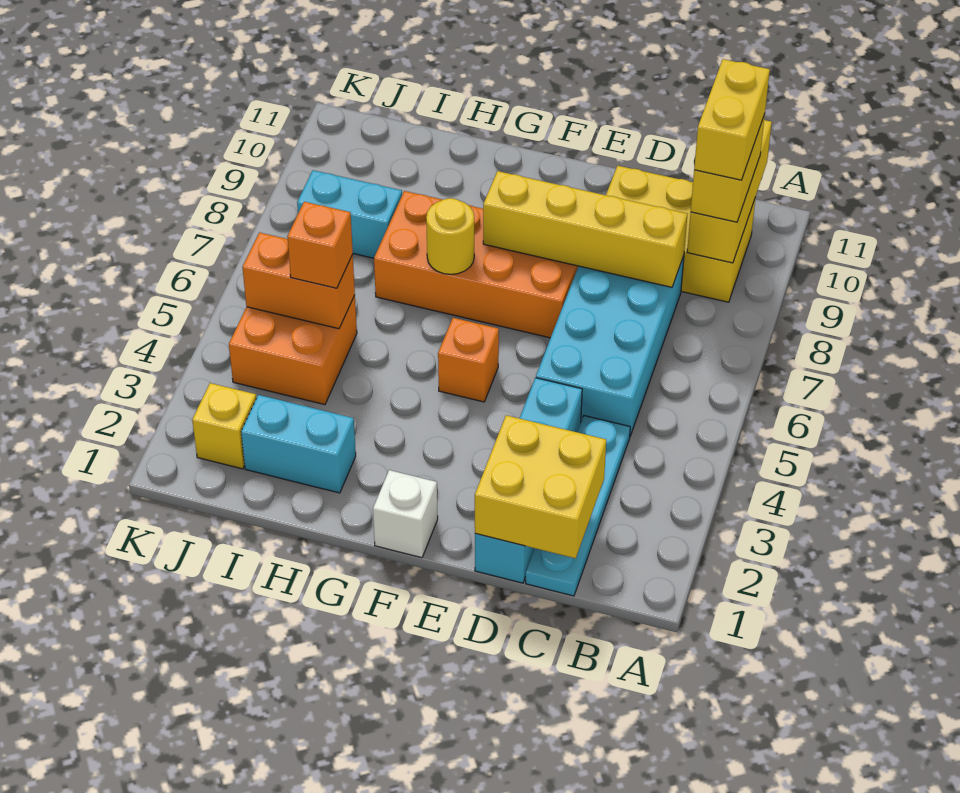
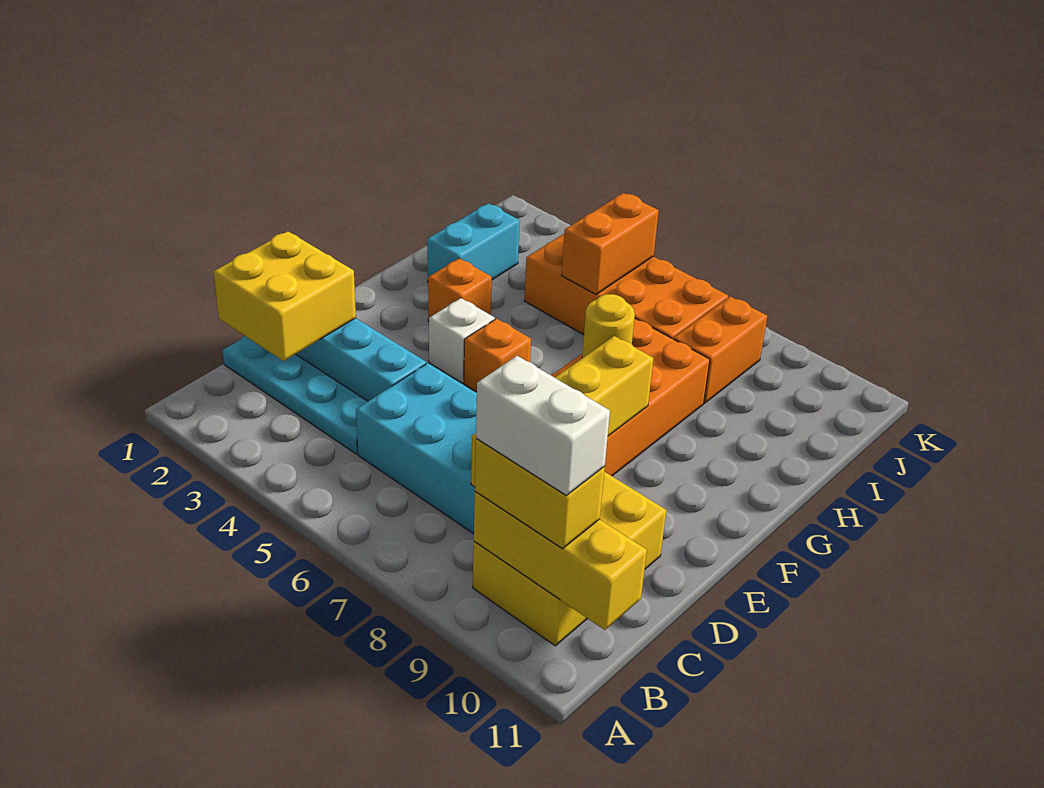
yellow brick B9:B10 level 4 -> white brick B9:B10 level 4
white brick F1 level 1 -> white brick F4 level 1
orange brick I4:J5 level 1 -> orange brick I4:J7 level 1
orange brick I5 level 3 -> orange brick G3 level 1
cyan brick I8:J8 level 1 -> orange brick I8:J8 level 1
yellow brick J2 level 1 -> none

